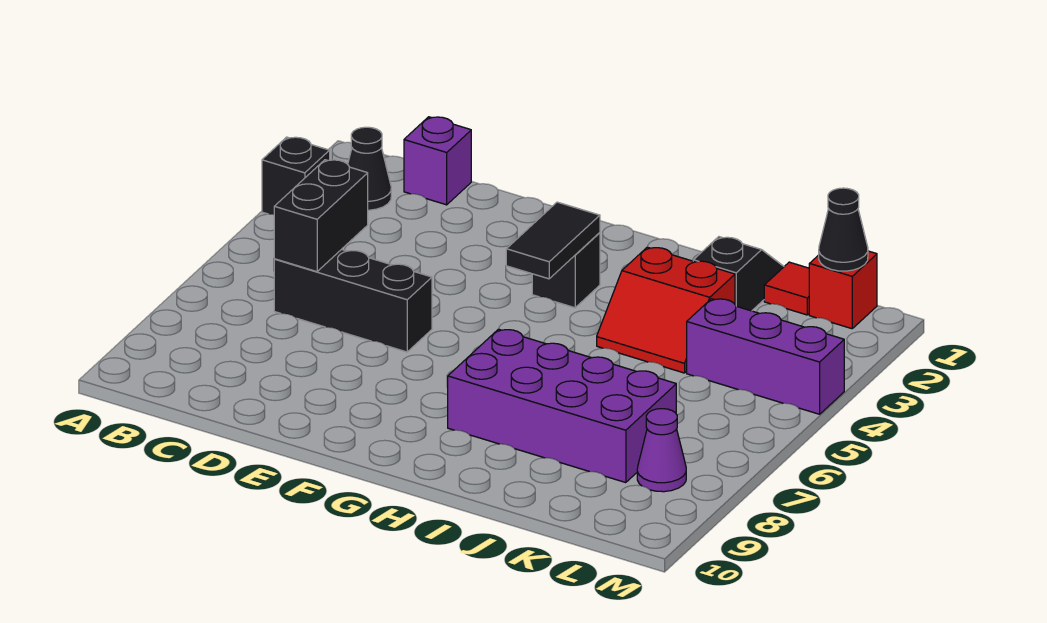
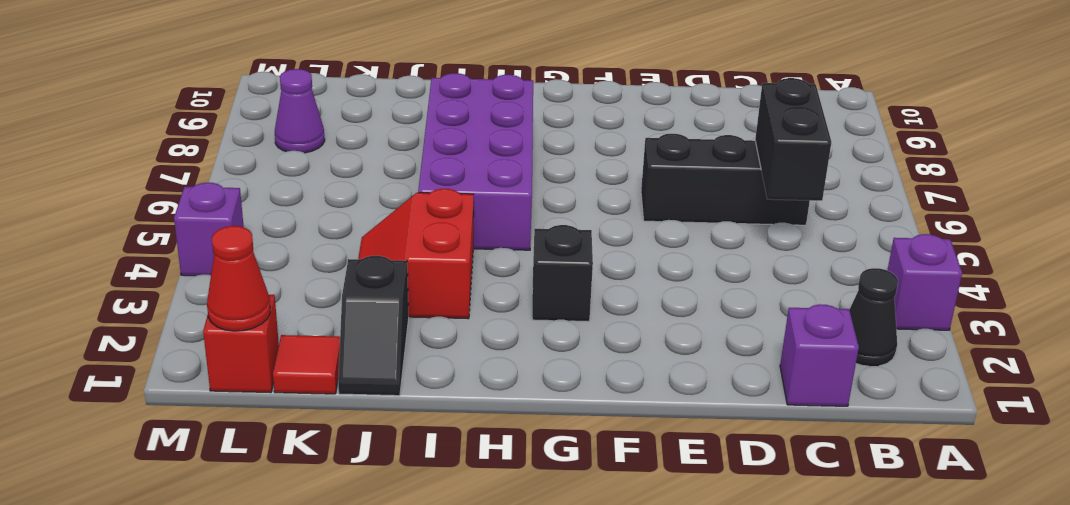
black brick A3 level 1 -> purple brick A3 level 1
black tile G3:G4 level 2 -> none
purple brick H7:K8 level 1 -> purple brick H5:I8 level 1
red slope I3:J4 level 1 top 3 -> red slope I3:J4 level 1 top I
purple brick K4:M4 level 1 -> purple brick M4 level 1
black cone L1 level 2 -> red cone L1 level 2

